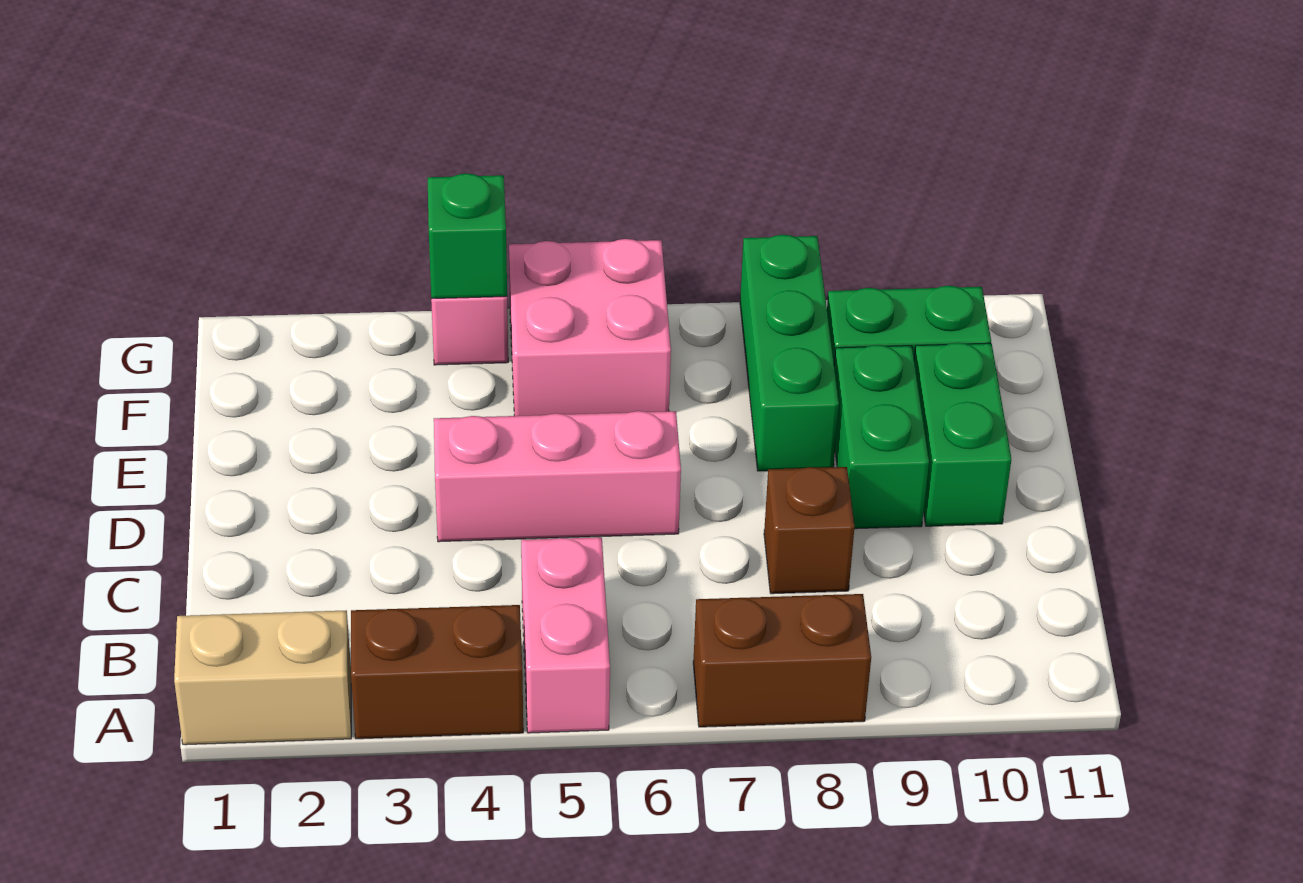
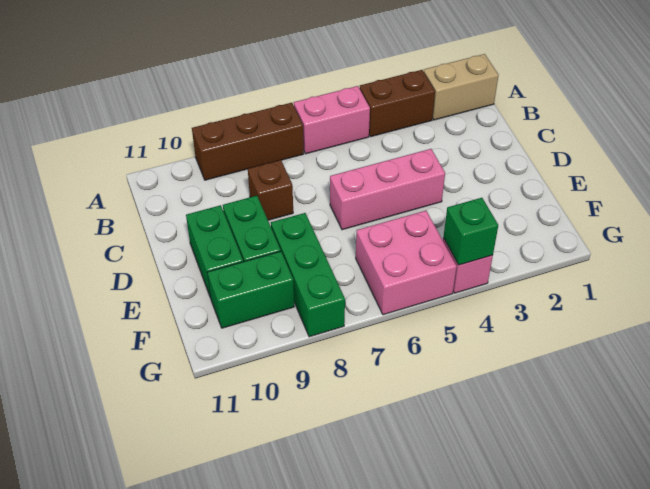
pink brick A5:B5 level 1 -> pink brick A5:A6 level 1
brown brick A7:A8 level 1 -> brown brick A7:A9 level 1

